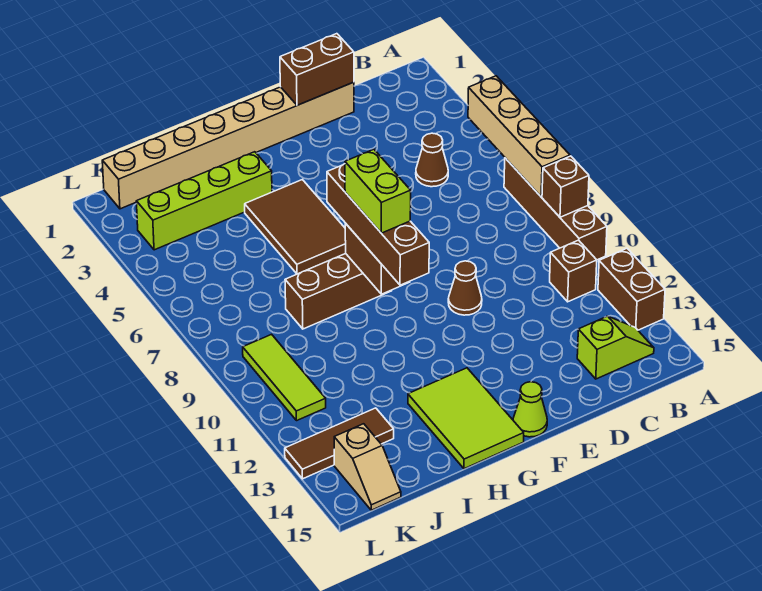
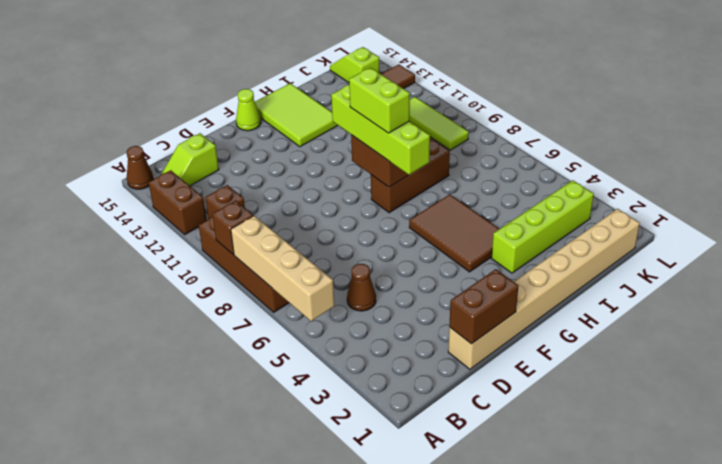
brown cone E10 level 1 -> brown cone A15 level 1
brown brick G7:G10 level 3 -> lime brick G7:G10 level 3
tan slope K14:K15 level 1 top 14 -> lime slope K14:K15 level 1 top 14

